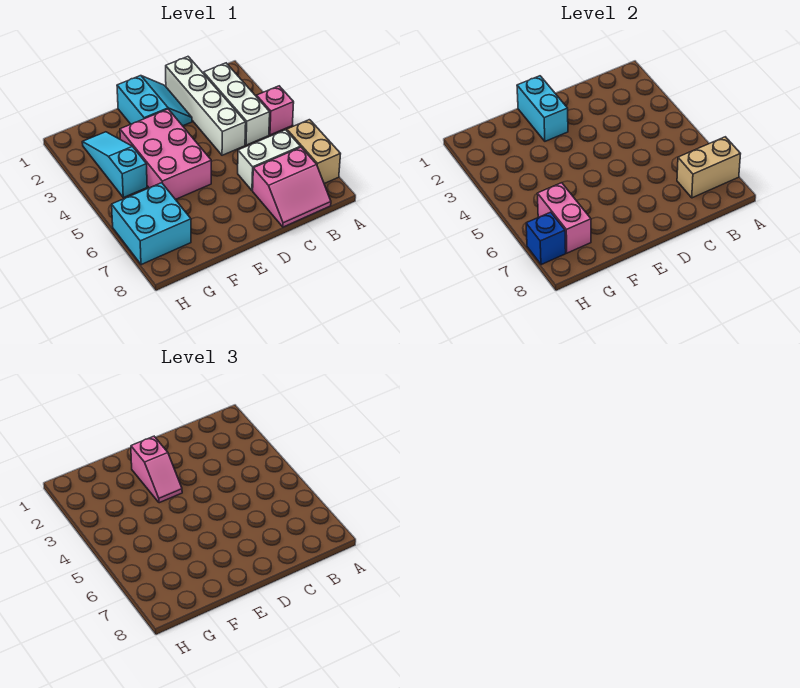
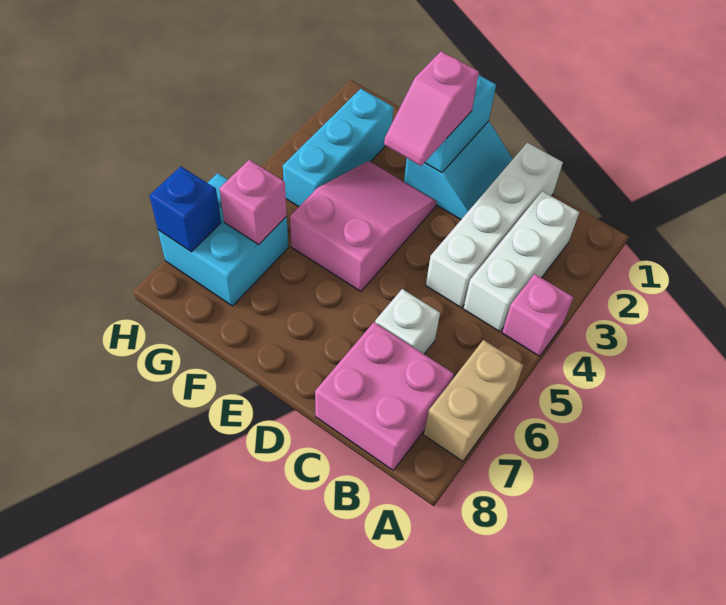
tan brick A7:B7 level 2 -> none
white brick B6:C6 level 1 -> white brick C6 level 1
pink slope B7:C8 level 1 top 7 -> pink brick B7:C8 level 1
pink brick E3:F5 level 1 -> pink slope E3:F5 level 1 top 5
cyan slope G2:G4 level 1 top 4 -> cyan brick G2:G4 level 1
pink brick G6:G7 level 2 -> pink brick G6 level 2

